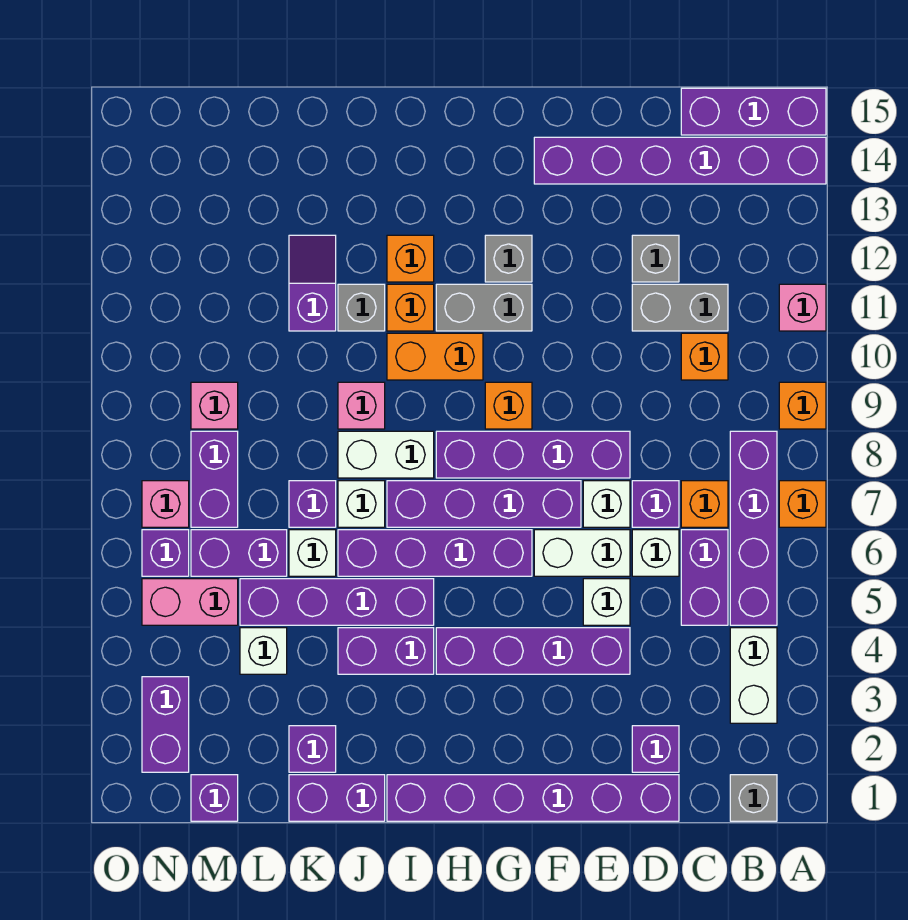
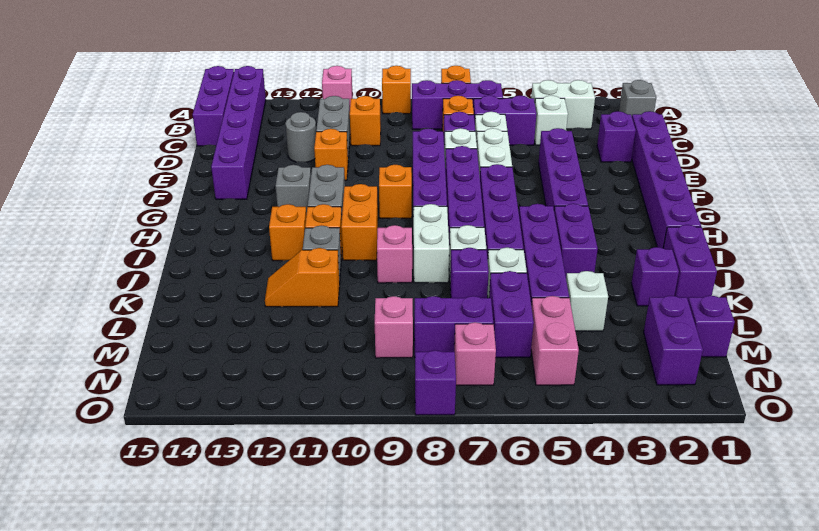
purple brick B5:B8 level 1 -> purple brick B6:B8 level 1
grey brick D12 level 1 -> grey round brick D12 level 1
white brick E5 level 1 -> white brick C4 level 1
none -> orange brick E11 level 1
purple slope K11:K12 level 1 top 11 -> orange slope K11:K12 level 1 top 11
purple brick N2:N3 level 1 -> purple brick M2:N2 level 1
purple brick N6 level 1 -> purple brick O8 level 1

